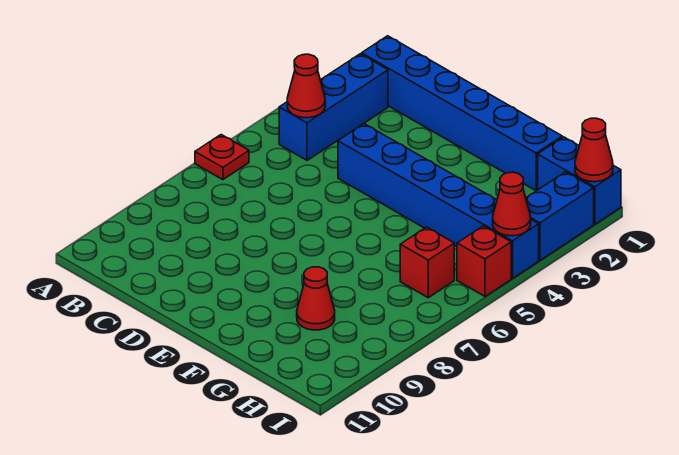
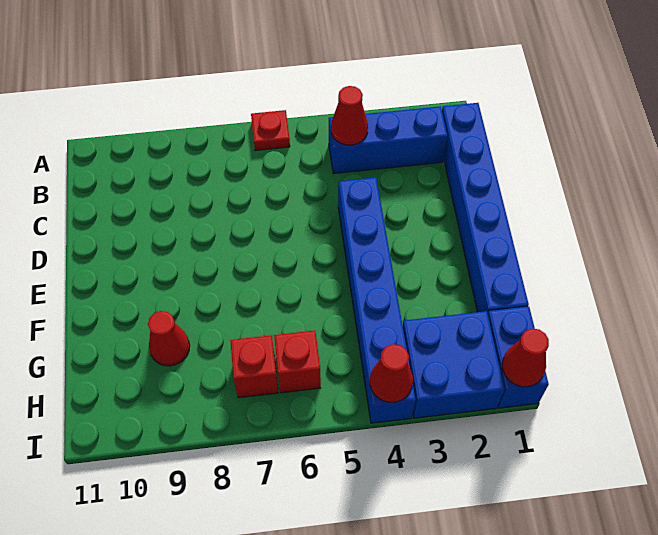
blue brick I2:I3 level 1 -> blue brick H2:I3 level 1
red brick I5 level 1 -> red brick H7 level 1

